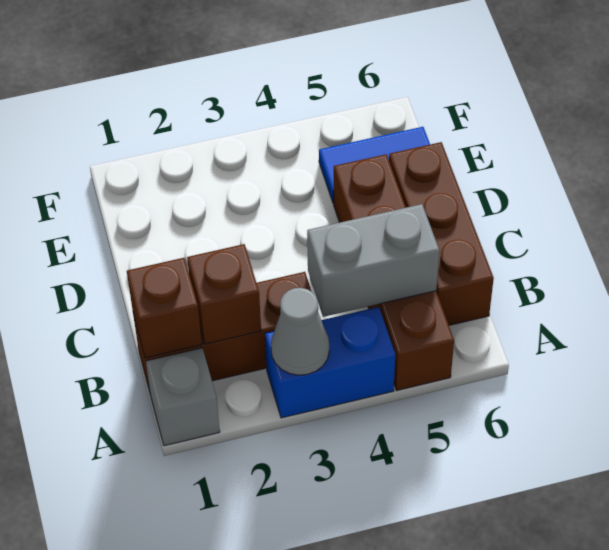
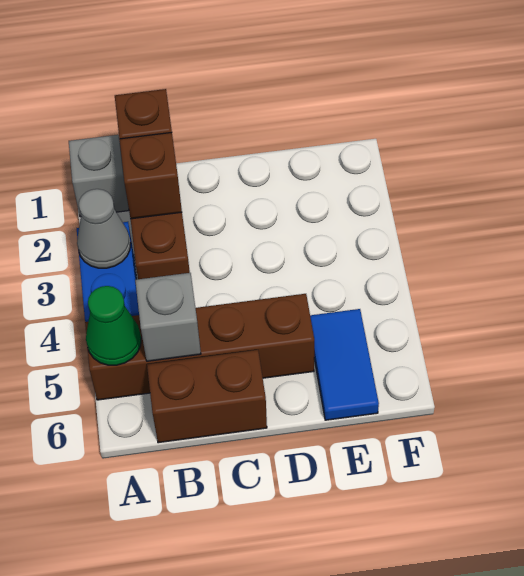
none -> green cone A5 level 2
grey brick B4:B5 level 2 -> grey brick B5 level 2
brown brick B6:D6 level 1 -> brown brick B6:C6 level 1

